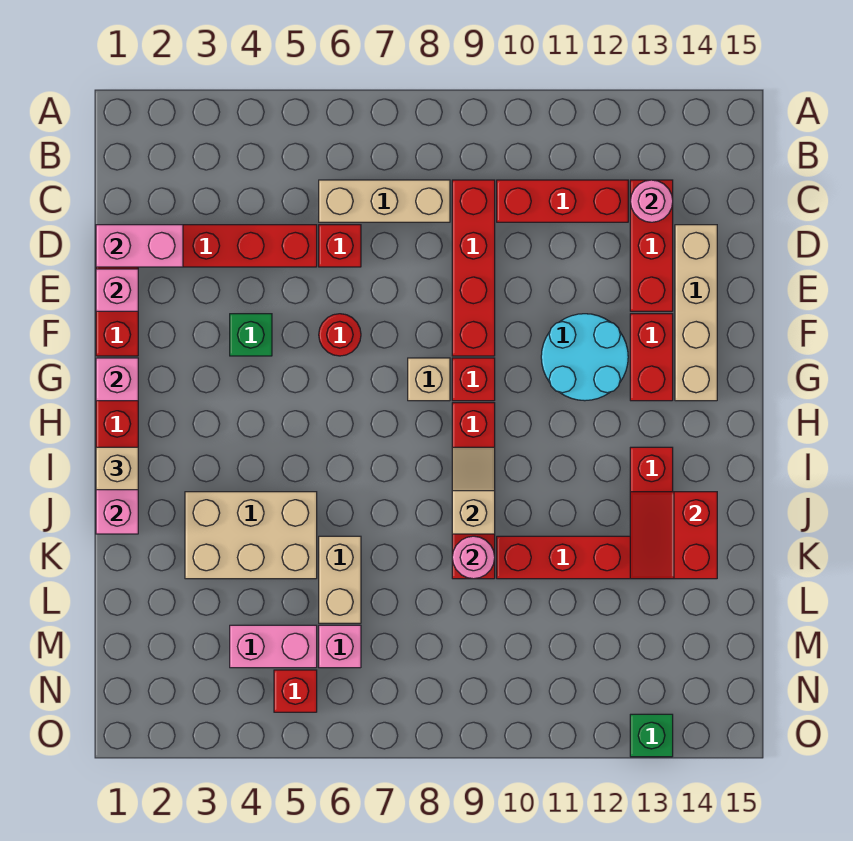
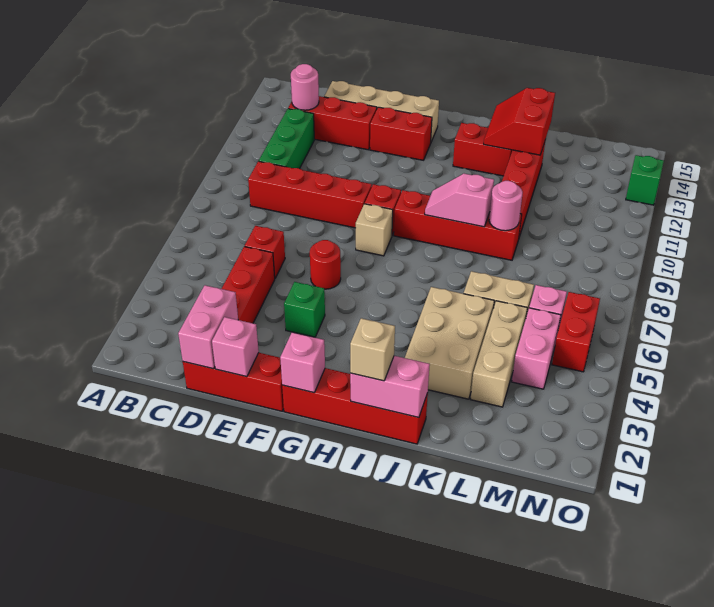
tan brick C6:C8 level 1 -> tan brick L3:L5 level 1
red brick C10:C12 level 1 -> green brick C10:C12 level 1
cyan round brick F11:G12 level 1 -> none
tan slope I9:J9 level 2 top J -> pink slope I9:J9 level 2 top J
red slope J13:K14 level 2 top 14 -> red slope J13:K14 level 2 top K
red brick N5 level 1 -> red brick N5:N6 level 1

